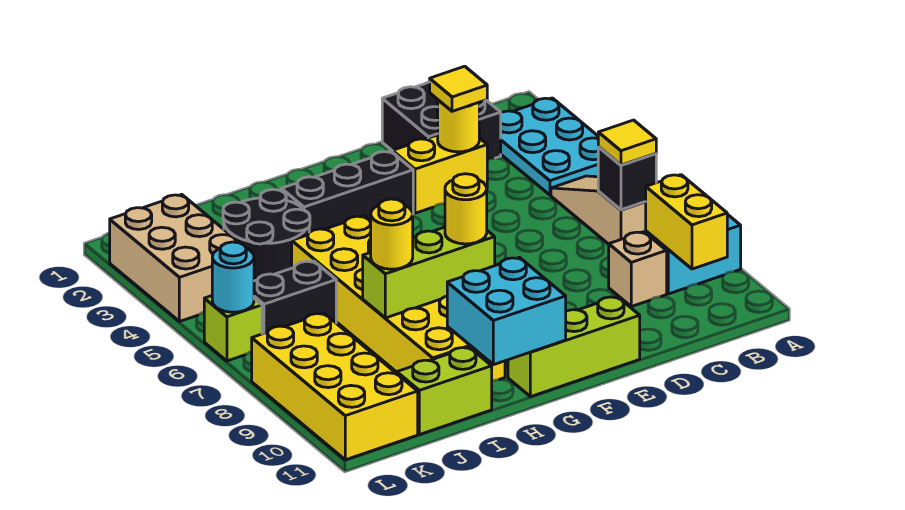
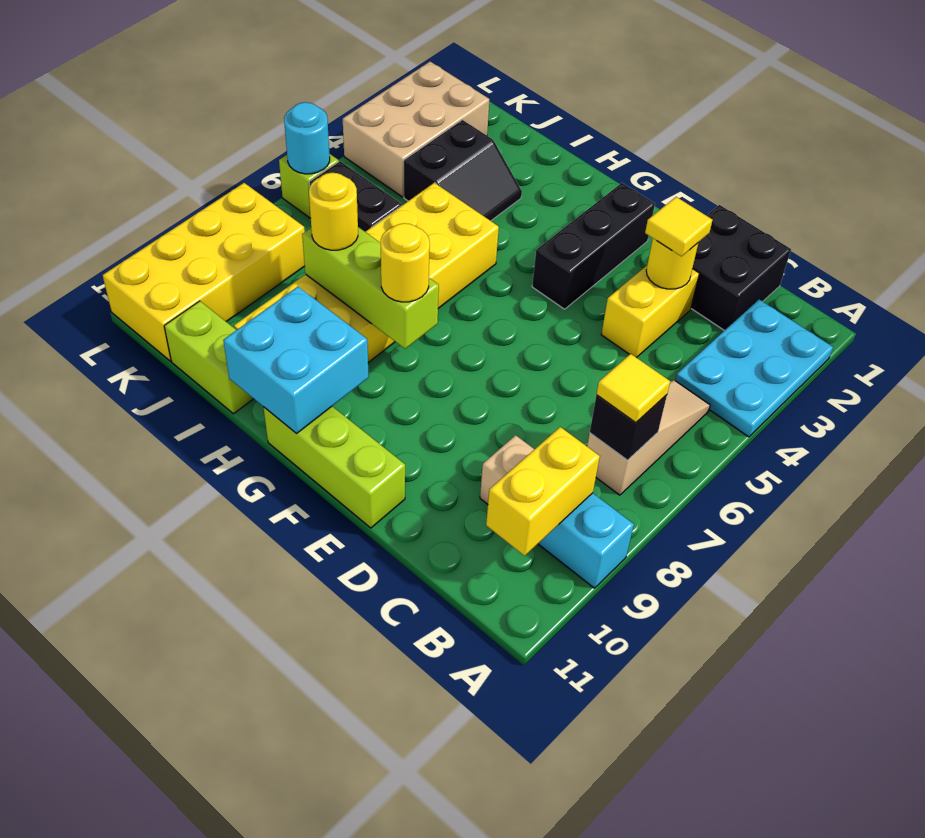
yellow brick D3:E3 level 1 -> yellow brick D3:D4 level 1
black brick F3:H3 level 1 -> black brick F2:F4 level 1
black round brick I3:J4 level 1 -> black slope I3:J4 level 1 top J

